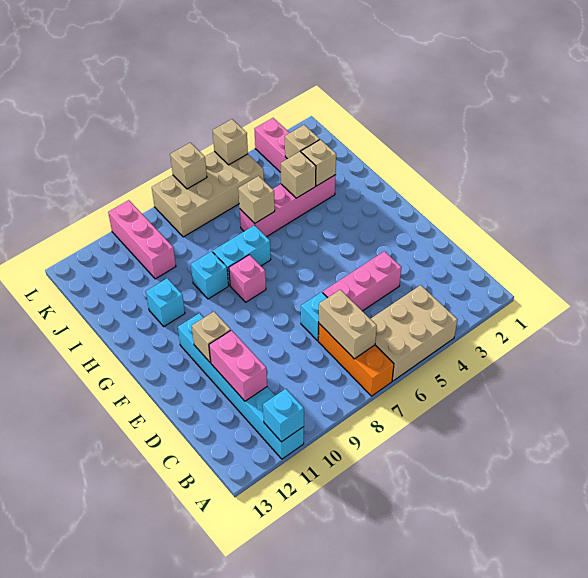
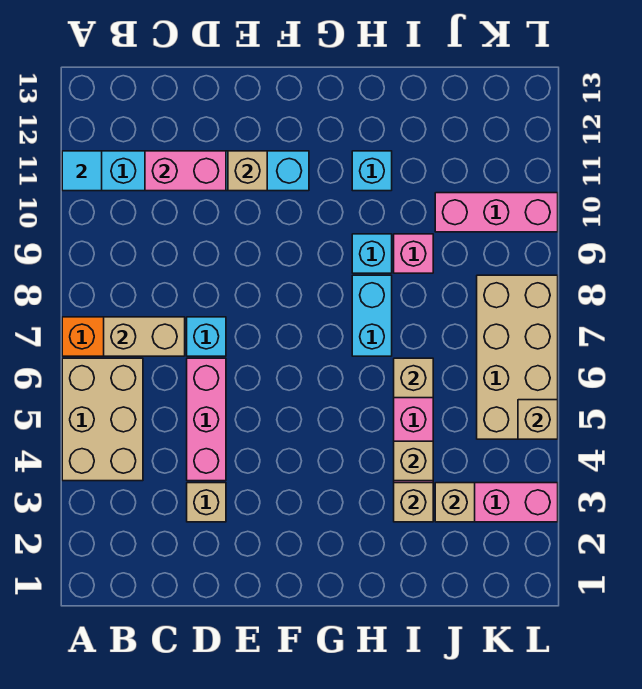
cyan brick A11 level 2 -> cyan tile A11 level 2
pink brick G8 level 1 -> pink brick I9 level 1
tan brick L7 level 2 -> tan brick D3 level 1

